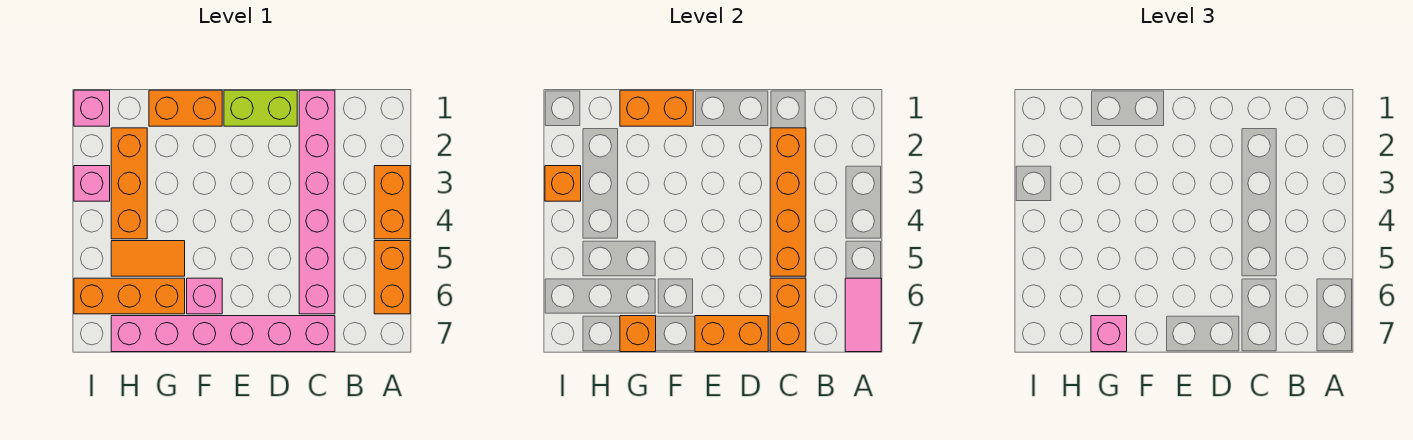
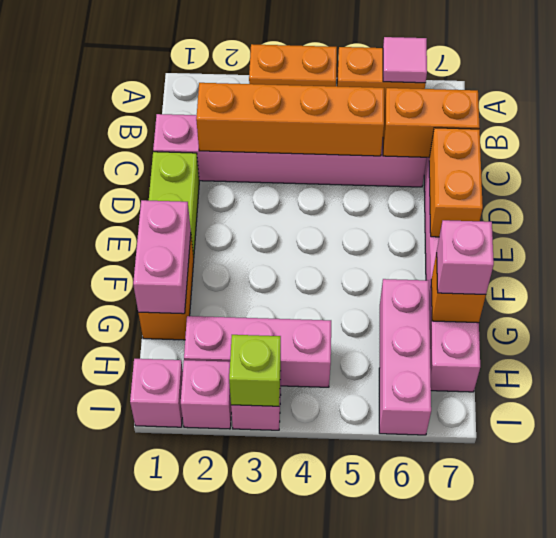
pink tile A6:A7 level 2 -> pink tile A6 level 2
orange brick F1:G1 level 2 -> pink brick F1:G1 level 2
pink brick F6 level 1 -> pink brick I2 level 1
orange tile G5:H5 level 1 -> none
orange brick G6:I6 level 1 -> pink brick G6:I6 level 1
orange brick H2:H4 level 1 -> pink brick H2:H4 level 1
orange brick I3 level 2 -> lime brick I3 level 2

